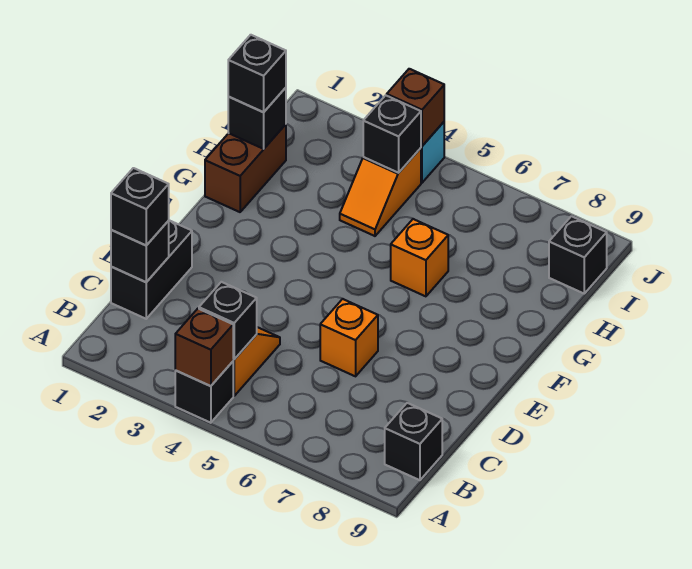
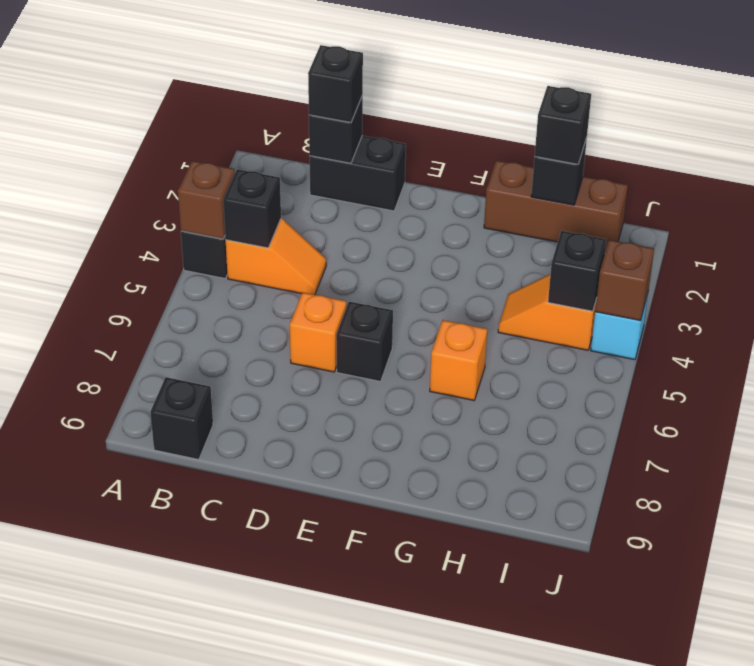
brown brick G1:H1 level 1 -> brown brick G1:I1 level 1
black brick I9 level 1 -> black brick E6 level 1

